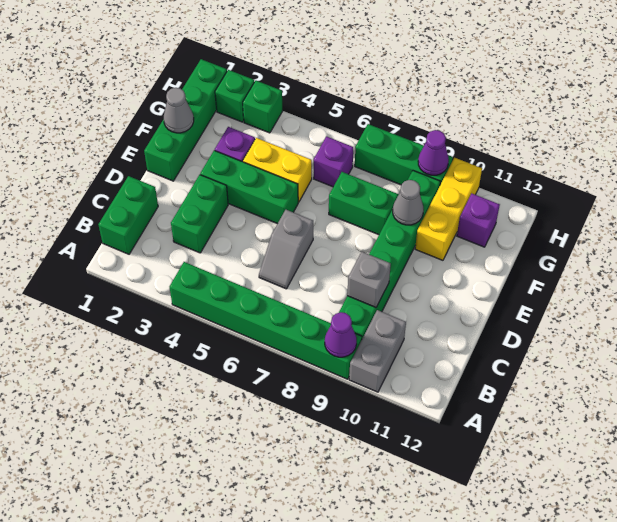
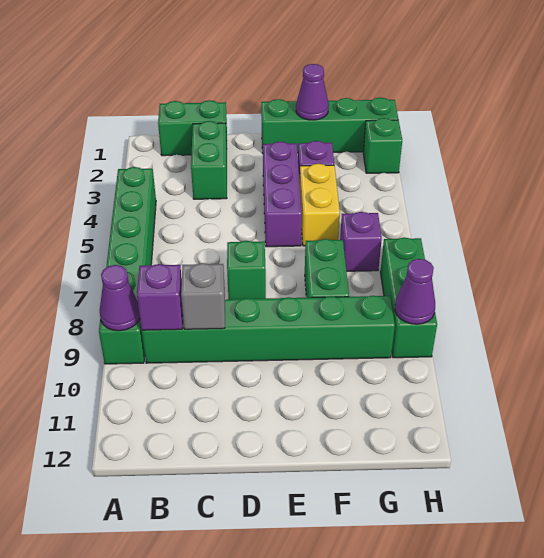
grey brick A10:B10 level 1 -> none
green brick C3:D3 level 1 -> green brick C2:C3 level 1
grey slope C6:D6 level 1 top D -> none
green brick E3:E5 level 1 -> purple brick E3:E5 level 1
grey cone F1 level 2 -> purple cone F1 level 2
grey cone F9 level 2 -> none
yellow brick F10:H10 level 1 -> none
purple brick G11 level 1 -> purple brick B9 level 2
green brick H3 level 1 -> green brick D7 level 1

